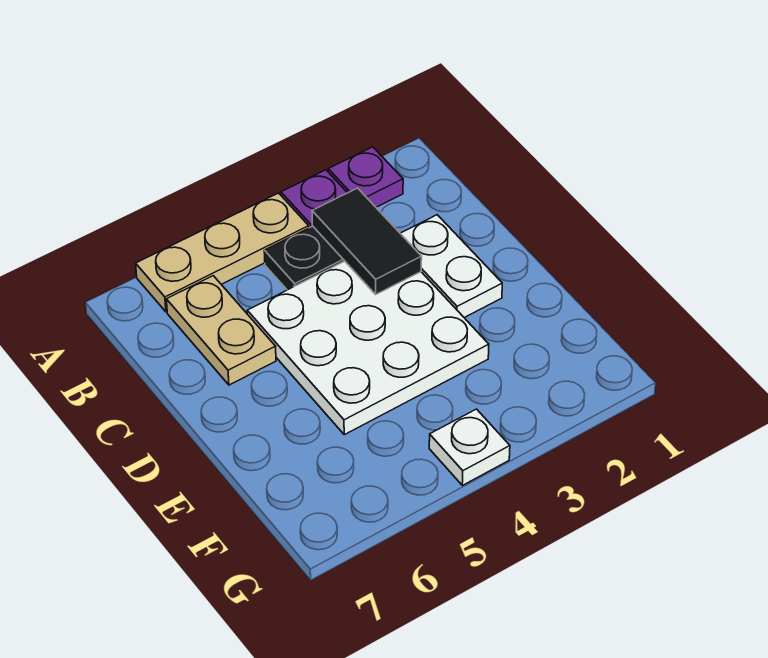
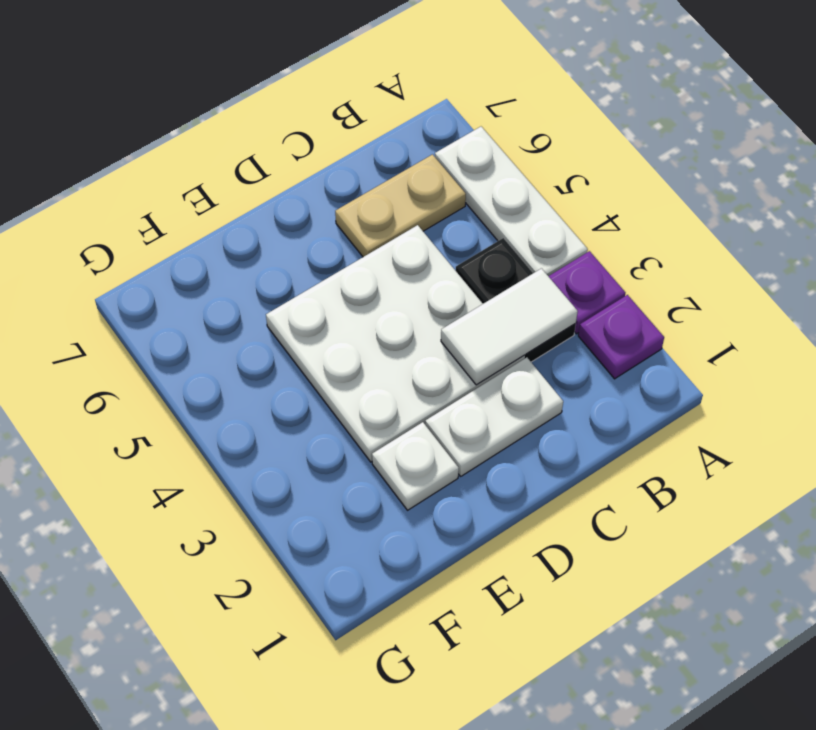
tan plate A4:A6 level 1 -> white plate A4:A6 level 1
black tile B3:C3 level 2 -> white tile B3:C3 level 2
white plate G4 level 1 -> white plate E2 level 1

